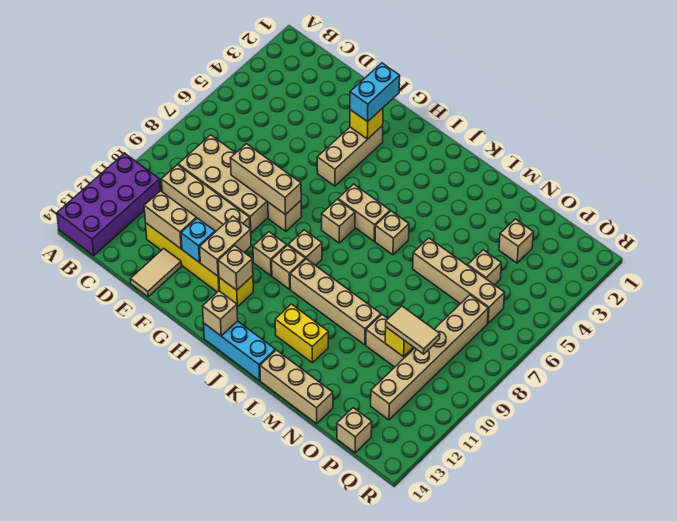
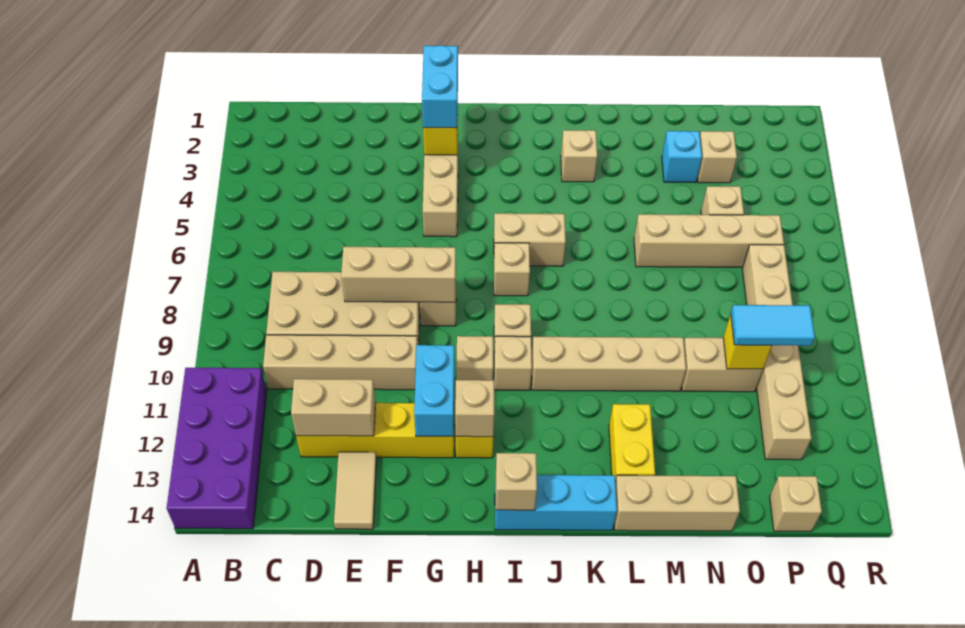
cyan brick F12 level 2 -> cyan brick N3 level 1
tan brick G11:G12 level 2 -> cyan brick G11:G12 level 2
tan brick K6 level 1 -> tan brick K3 level 1
yellow brick K12:L12 level 1 -> yellow brick L12:L13 level 1
tan tile O10:P10 level 3 -> cyan tile O10:P10 level 3

